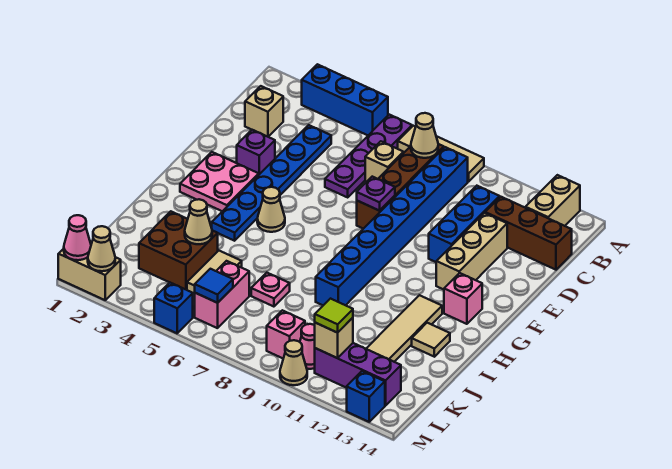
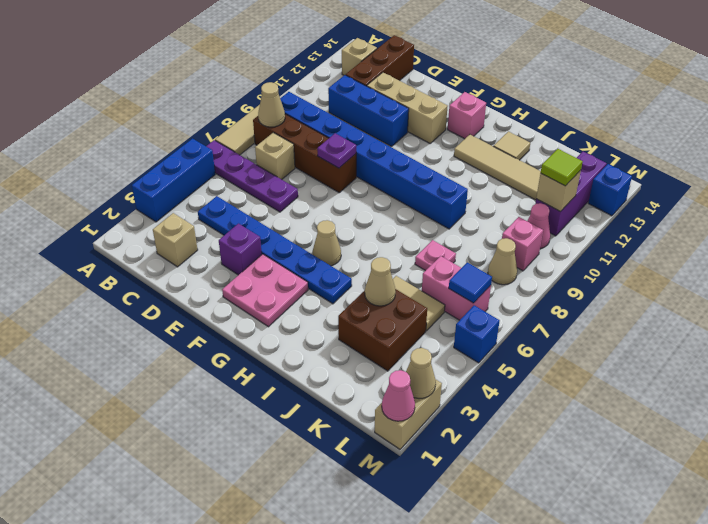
tan brick A13:B13 level 1 -> tan brick B13 level 1
tan cone M10 level 1 -> tan cone L8 level 1

